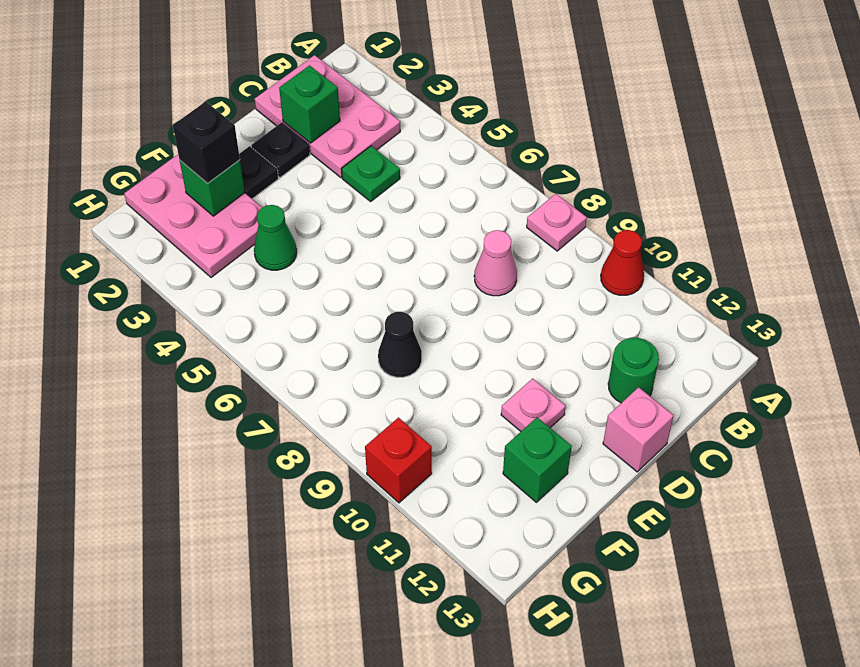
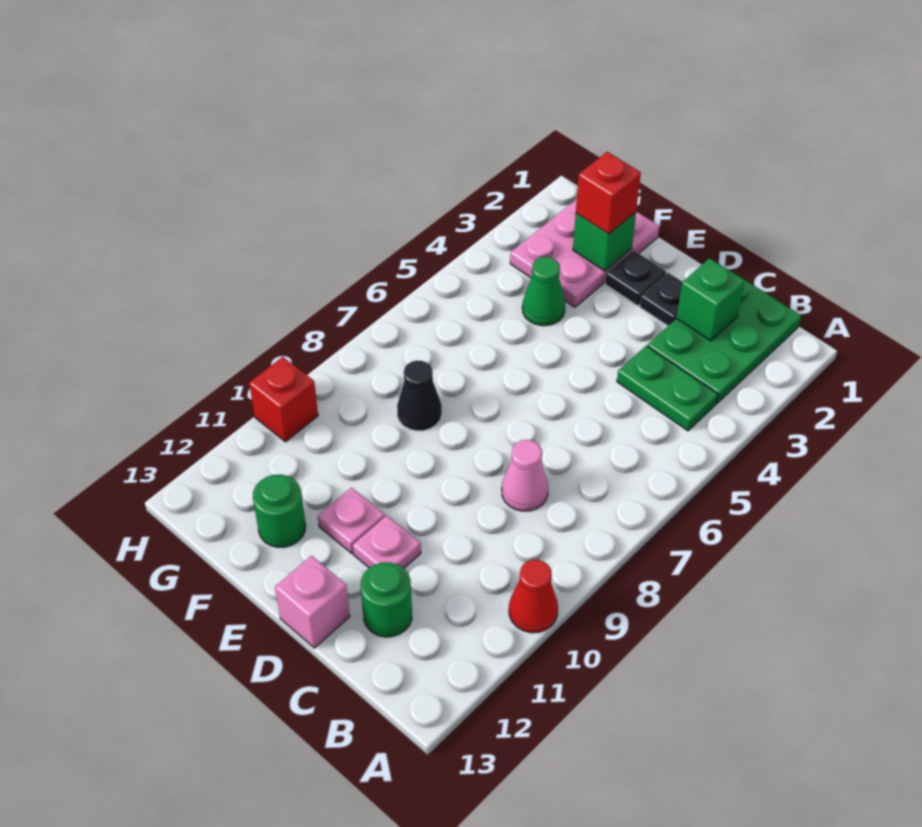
pink plate A8 level 1 -> pink plate D11 level 1
pink plate B1:C3 level 1 -> green plate B1:C3 level 1
green plate C4 level 1 -> green plate B4:C4 level 1
black brick F2 level 3 -> red brick F2 level 3
green brick F12 level 1 -> green round brick F12 level 1

